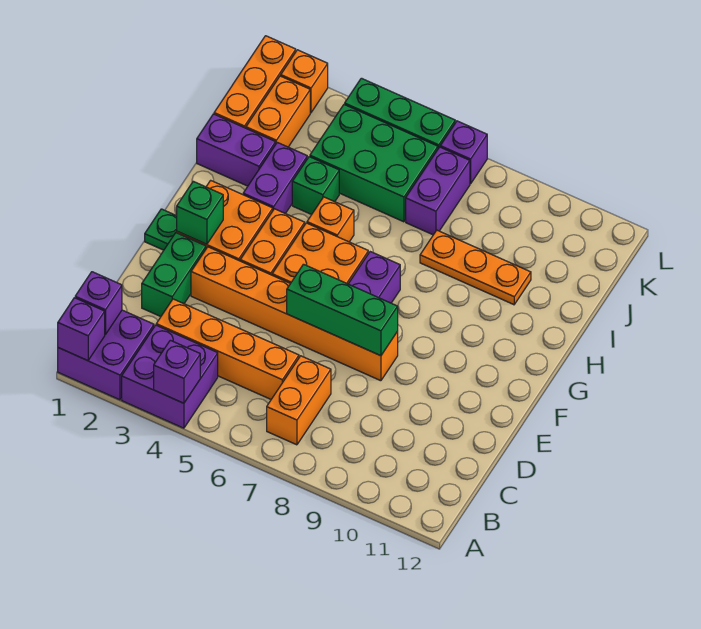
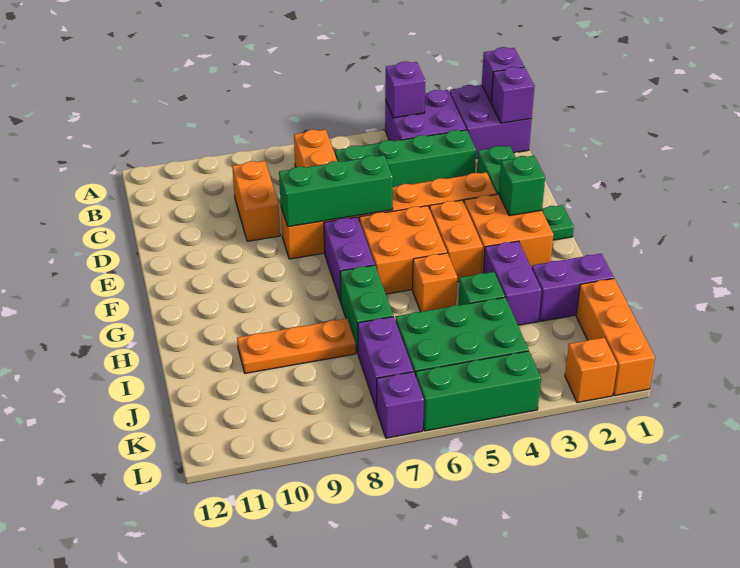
orange brick C3:C6 level 1 -> green brick C3:C6 level 1
none -> green brick H7:I7 level 1
orange brick J2:K2 level 1 -> orange brick C9:D9 level 1

